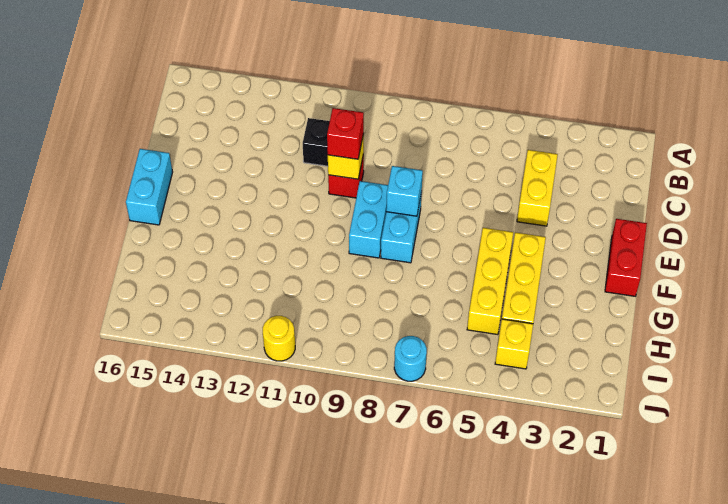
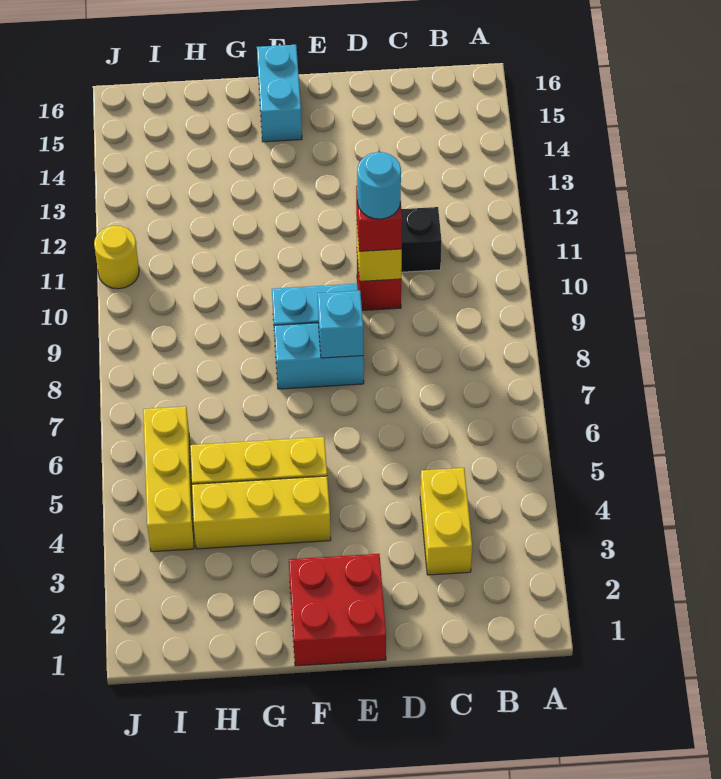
yellow brick C4:D4 level 1 -> yellow brick C3:C4 level 1
red brick E1:F1 level 1 -> red brick E1:F2 level 1
cyan brick E16:F16 level 1 -> cyan brick F15:F16 level 1
yellow brick I4 level 1 -> yellow brick I4:I6 level 1
cyan round brick J7 level 1 -> cyan round brick D10 level 4

